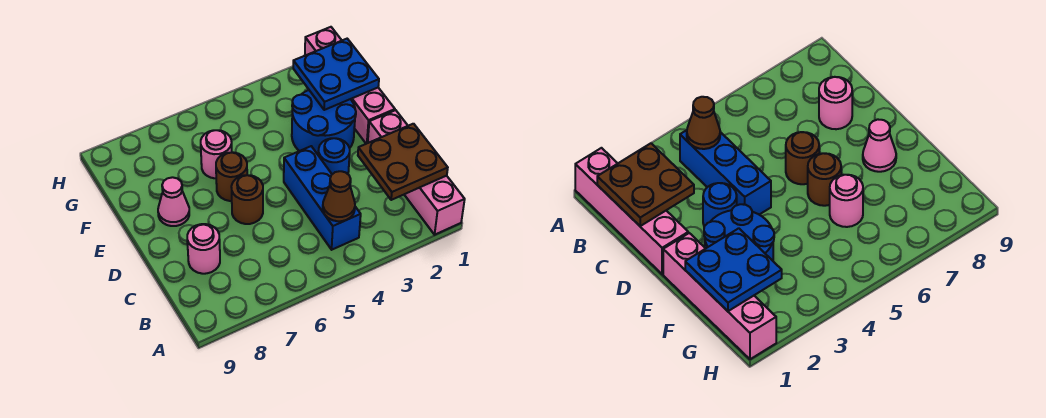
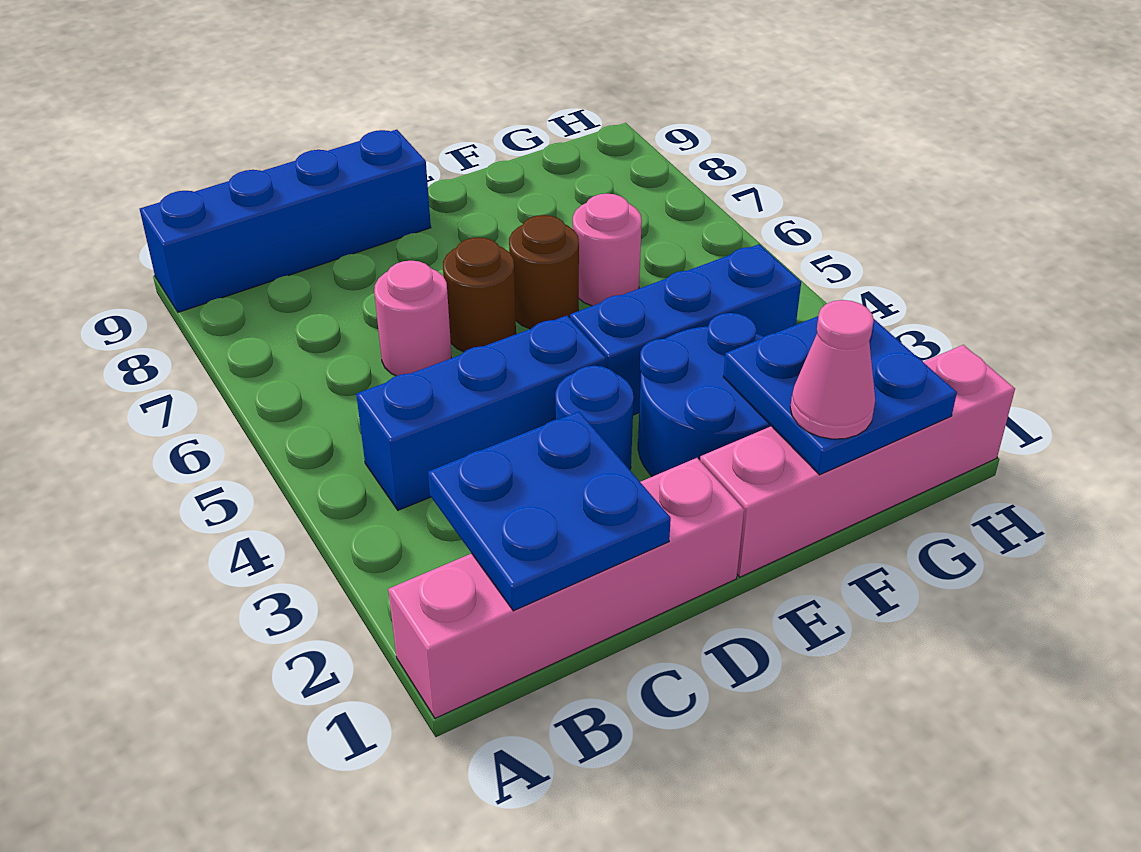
none -> blue brick A9:D9 level 1
brown plate B1:C2 level 2 -> blue plate B1:C2 level 2
brown cone B4 level 2 -> none
pink round brick C8 level 1 -> pink round brick C6 level 1
none -> blue brick E4:G4 level 1
pink cone E8 level 1 -> pink cone F1 level 3

